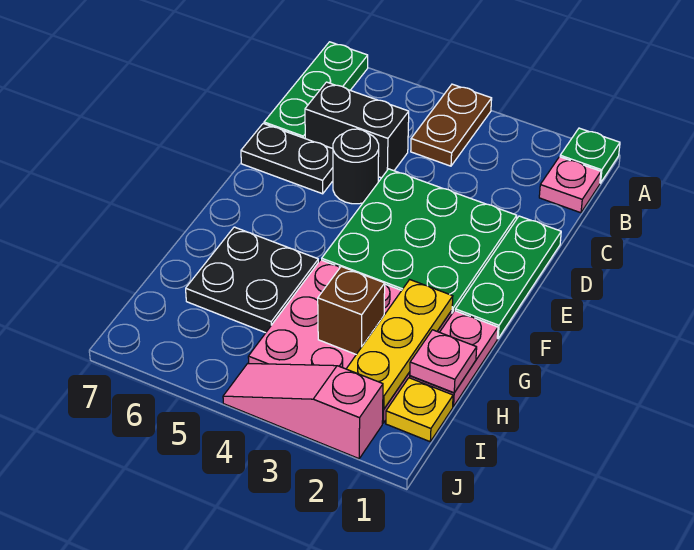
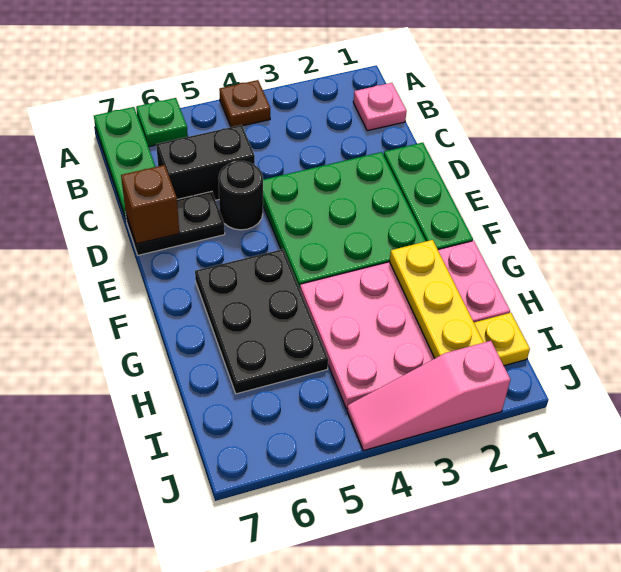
green plate A1 level 1 -> green plate A6 level 1
brown plate A4:B4 level 1 -> brown plate A4 level 1
black plate G5:H6 level 1 -> black plate F5:H6 level 1
pink plate H1 level 2 -> none
brown brick H3 level 2 -> brown brick D7 level 2

